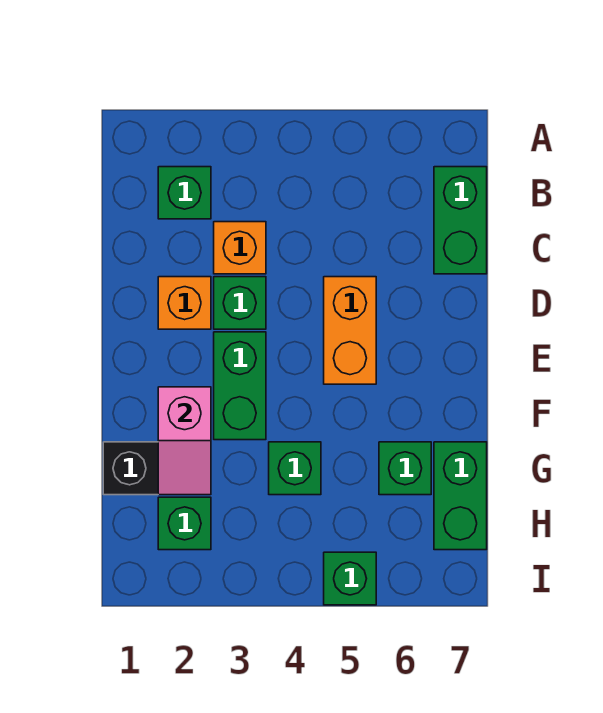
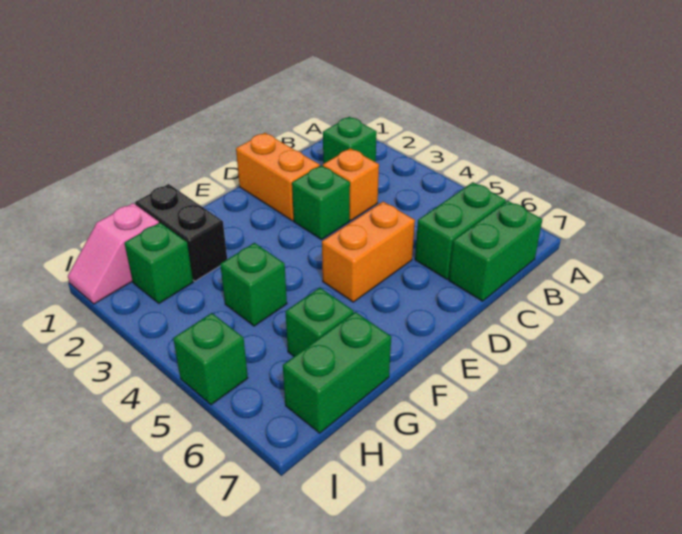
orange brick D2 level 1 -> orange brick D1:D2 level 1
green brick E3:F3 level 1 -> green brick B6:C6 level 1
pink slope F2:G2 level 2 top F -> pink slope H1:I1 level 1 top H

